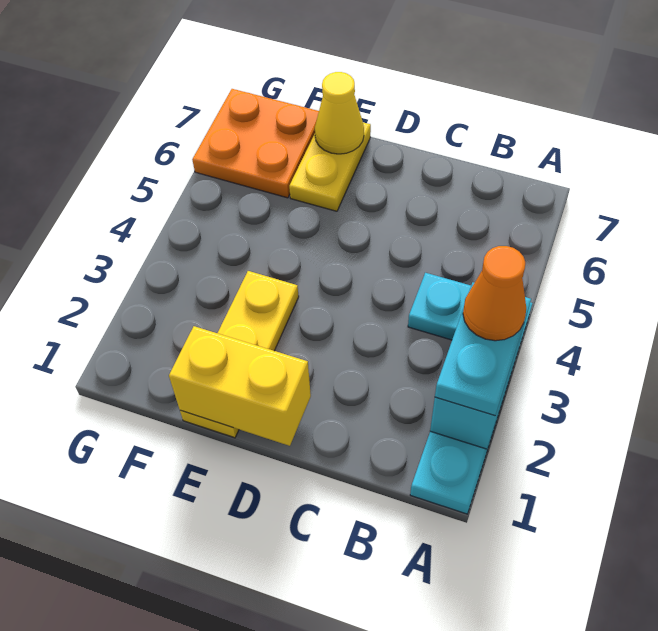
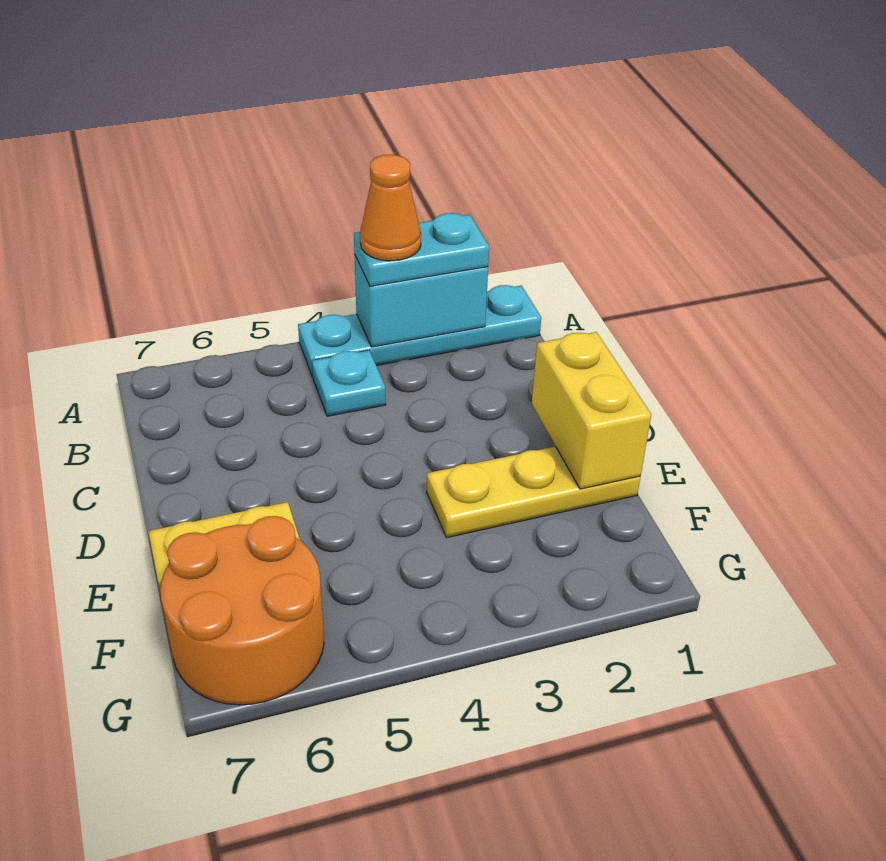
yellow cone E7 level 2 -> none
orange plate F6:G7 level 1 -> orange round brick F6:G7 level 1

